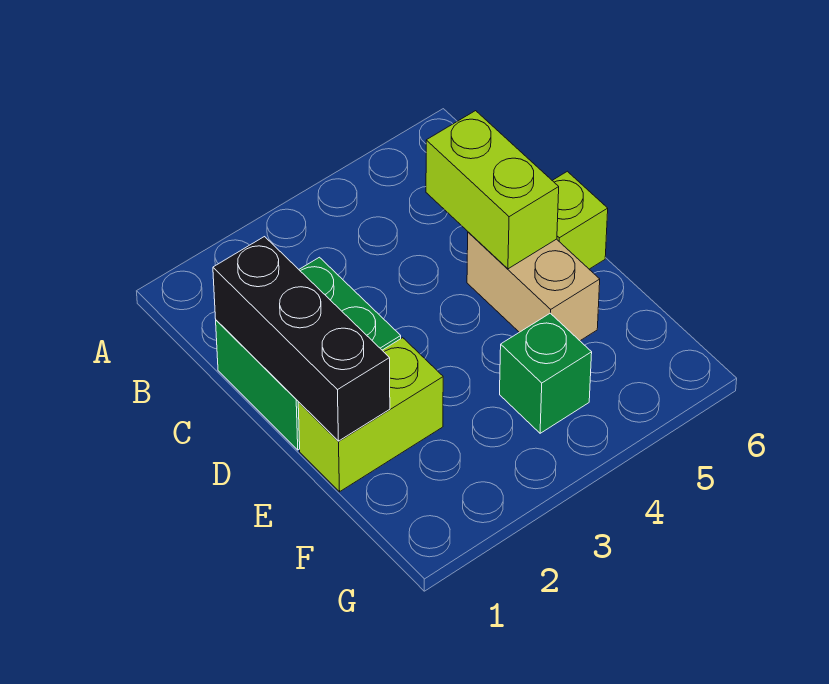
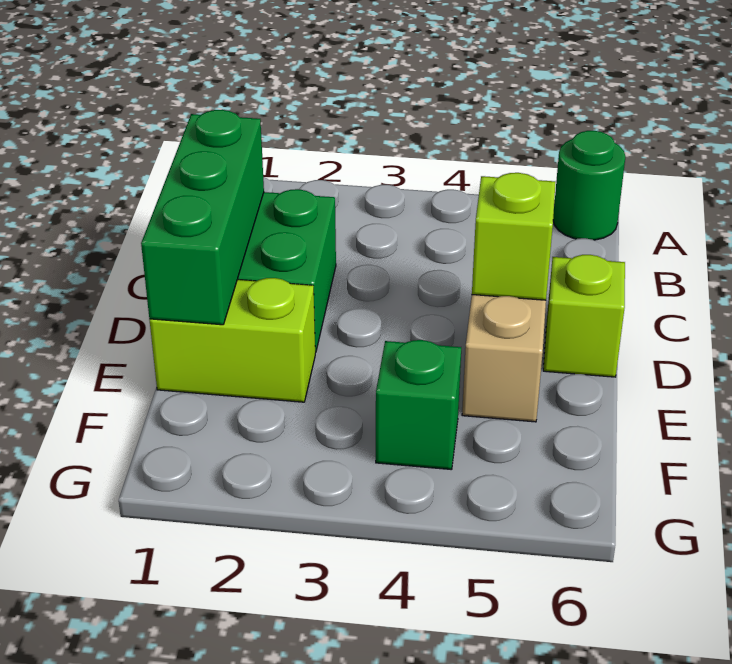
none -> green round brick A6 level 1
black brick C1:E1 level 2 -> green brick C1:E1 level 2
lime brick C5:D5 level 2 -> lime brick D5 level 2

